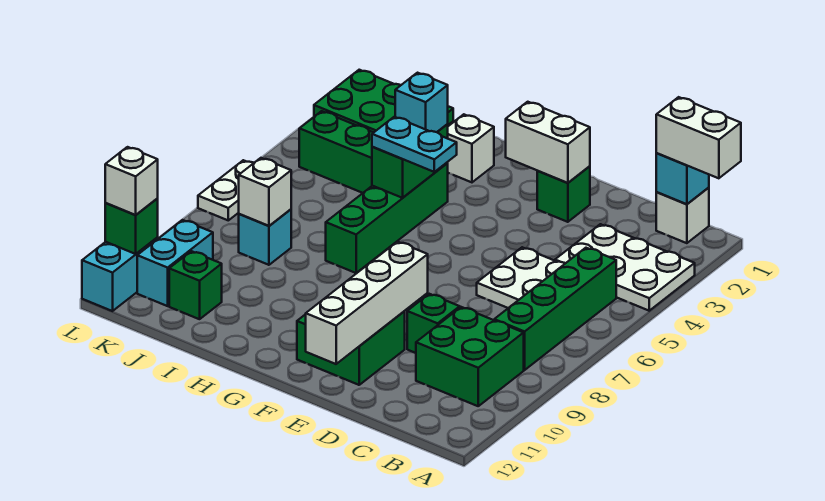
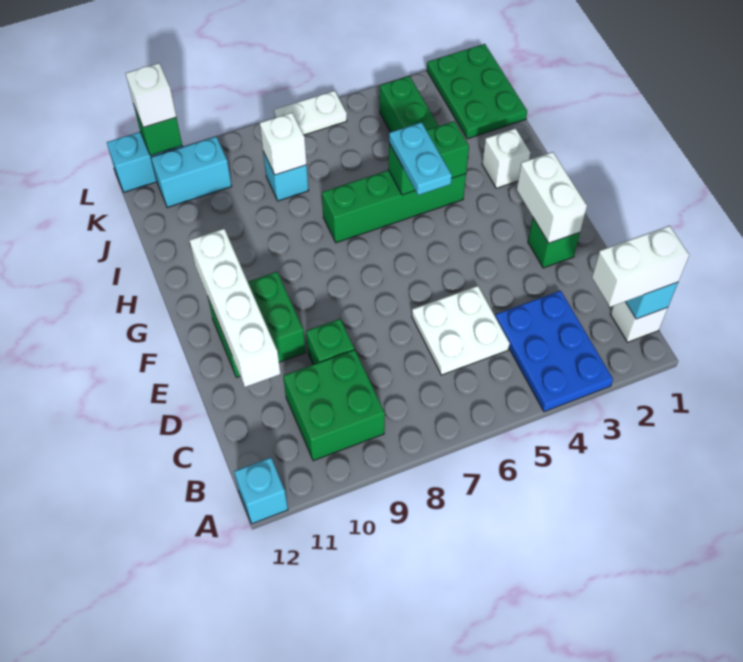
white brick A1:B1 level 3 -> white brick B1:B2 level 3
white plate A3:C4 level 1 -> blue plate A3:C4 level 1
green brick B5:B8 level 1 -> none
white brick E9:E12 level 2 -> white brick D11:G11 level 2
cyan brick H4 level 3 -> cyan brick A12 level 1
green brick J11 level 1 -> none

